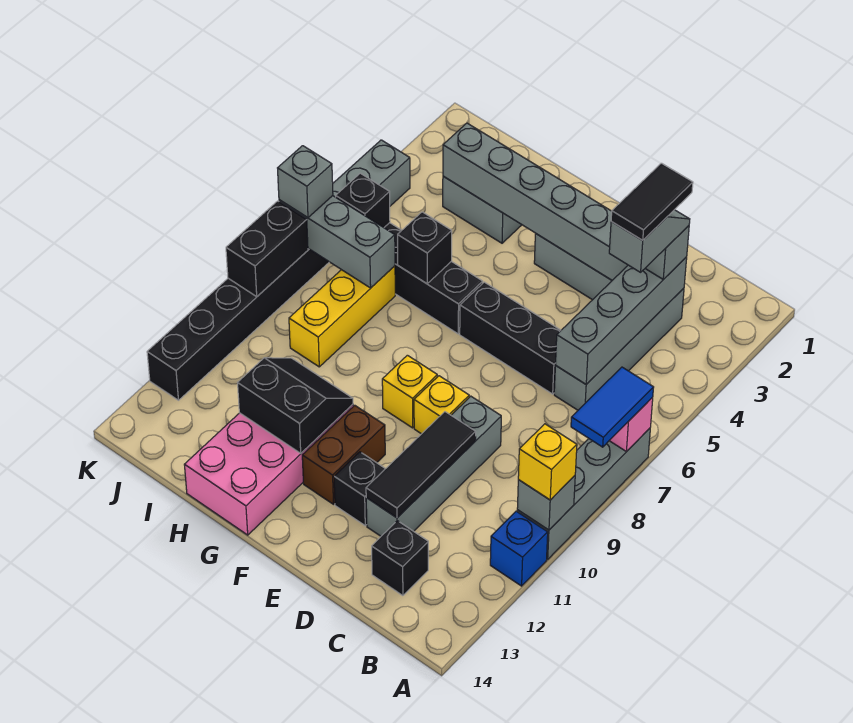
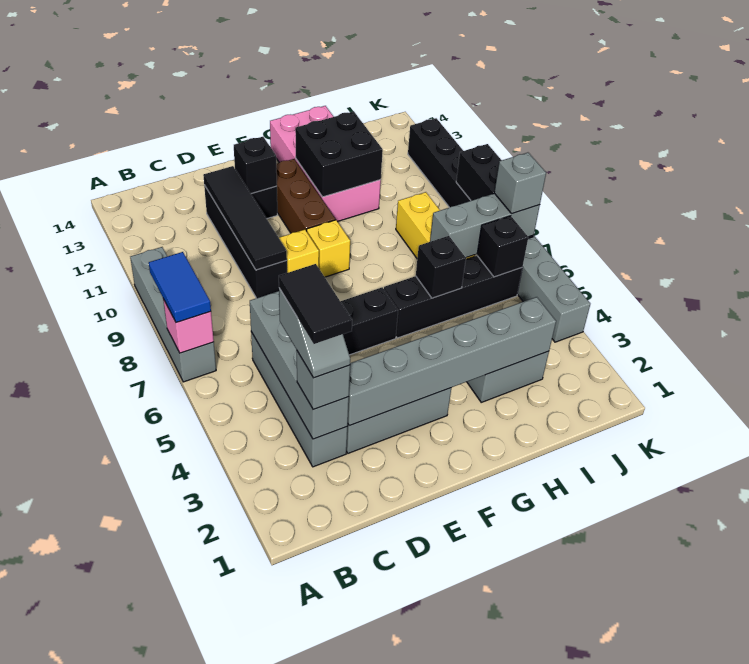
grey brick A10 level 2 -> none
yellow brick A10 level 3 -> none
blue brick A11 level 1 -> none
black brick C13 level 1 -> black brick E12 level 2
grey brick D9:D12 level 1 -> black brick D9:D12 level 1
black tile D10:D12 level 2 -> black tile D9:D12 level 2
brown brick F11:F12 level 1 -> brown brick F10:F12 level 1
black slope G11:H12 level 2 top 12 -> black brick G11:H12 level 2

